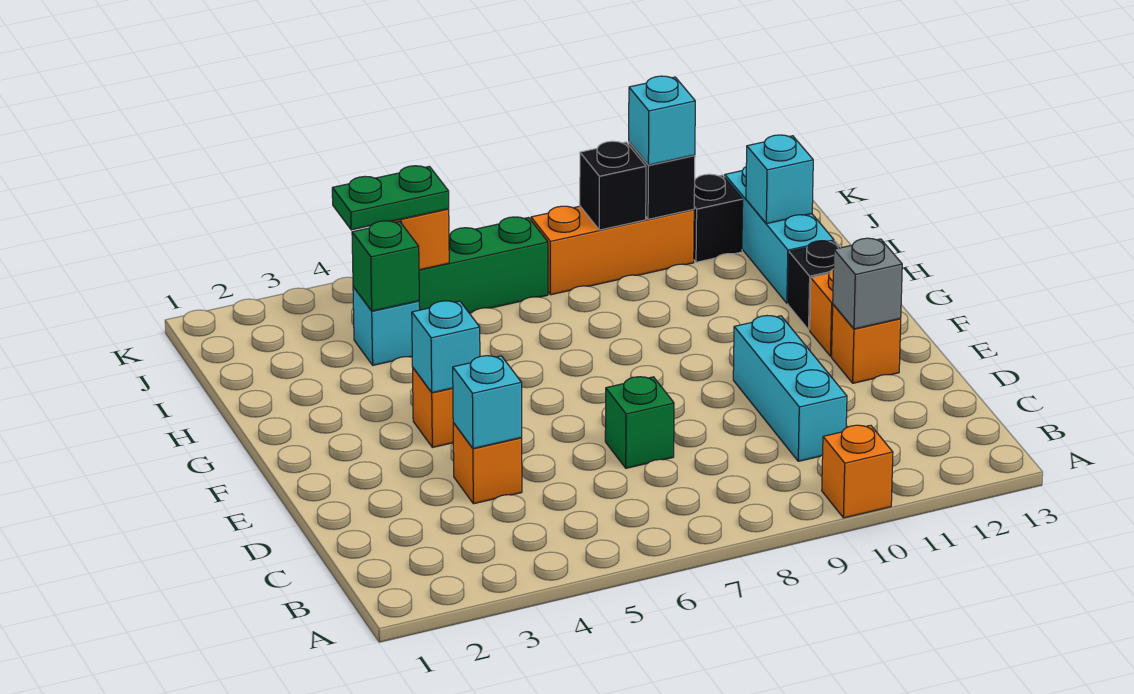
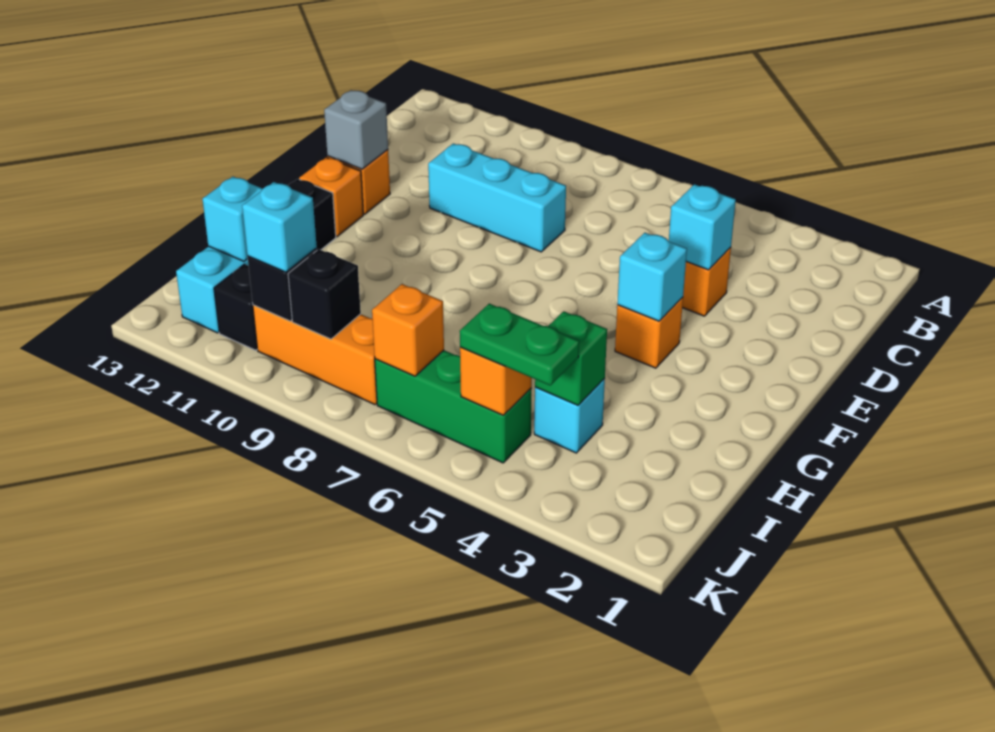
orange brick A10 level 1 -> orange brick J7 level 2
cyan brick C10:E10 level 1 -> cyan brick D8:D10 level 1
green brick D7 level 1 -> none

